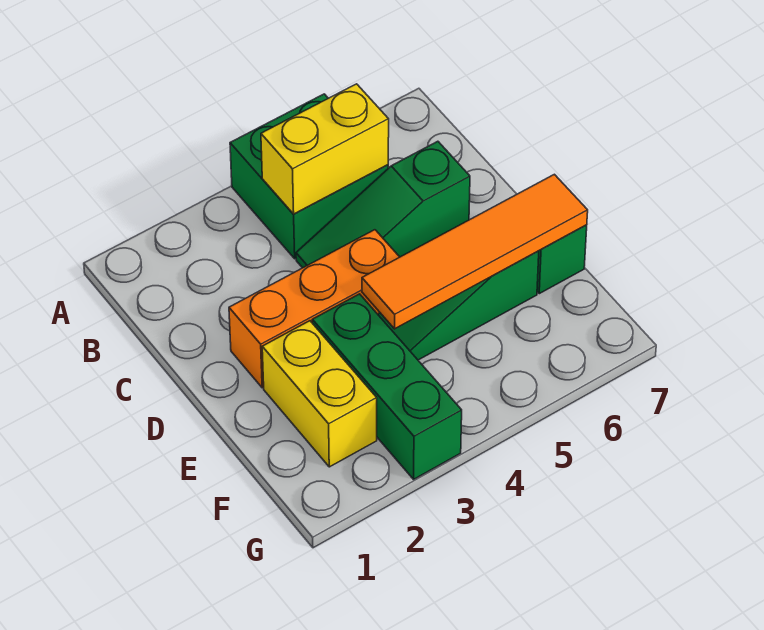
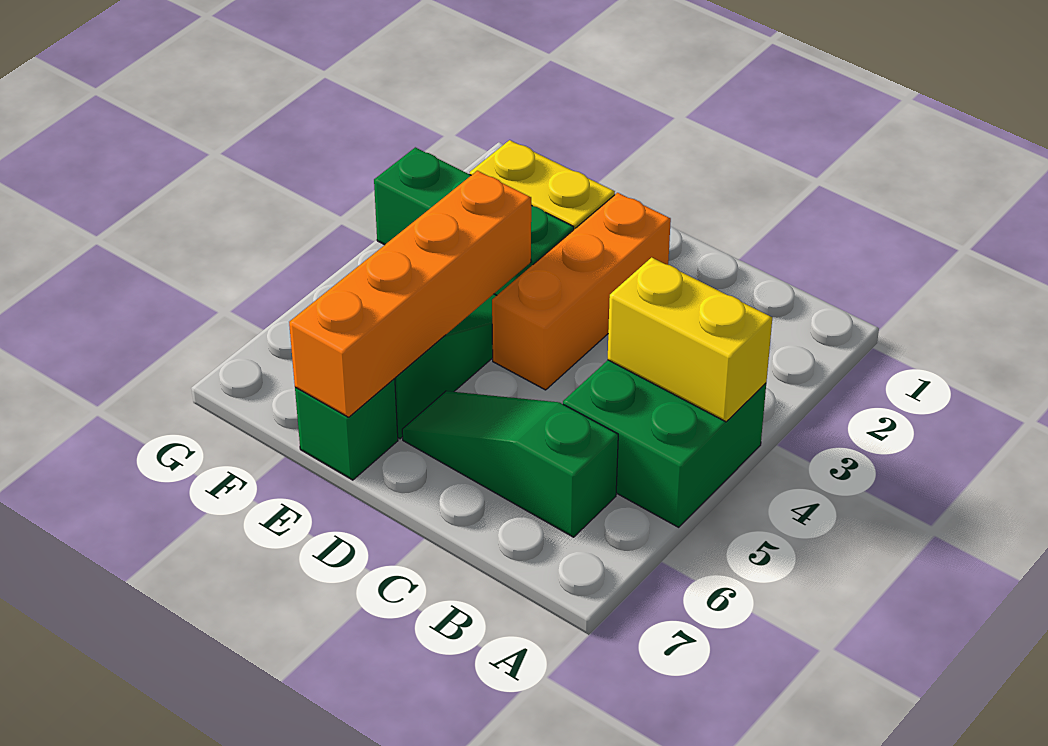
yellow brick B4:B5 level 2 -> yellow brick A4:B4 level 2
green slope C4:C6 level 1 top 6 -> green slope B6:D6 level 1 top B
orange tile E4:E7 level 2 -> orange brick E4:E7 level 2

